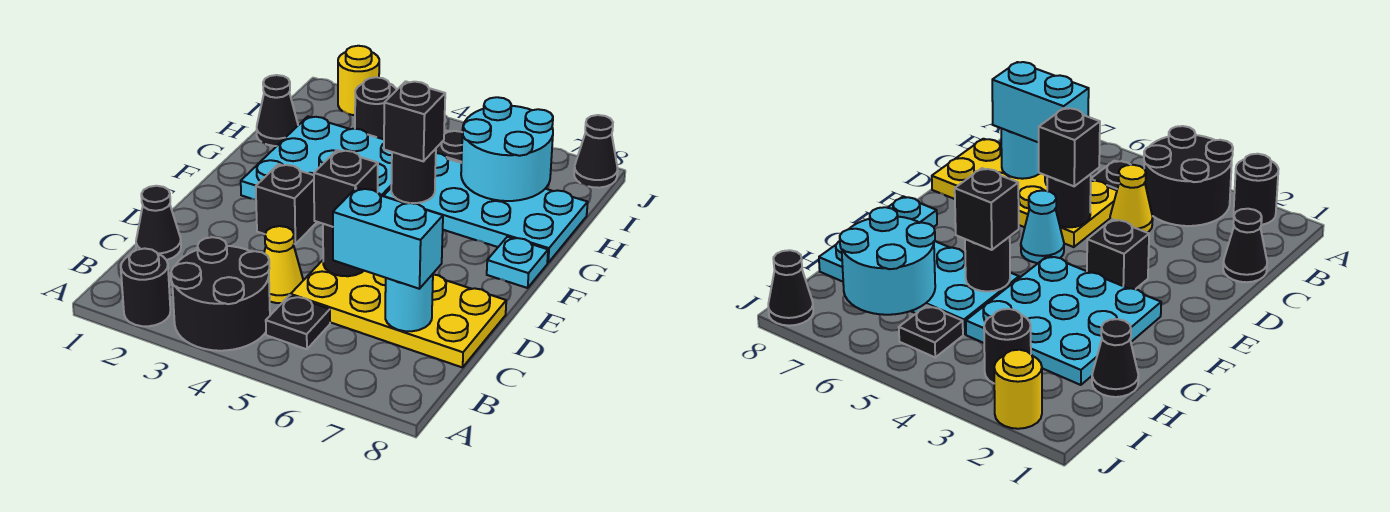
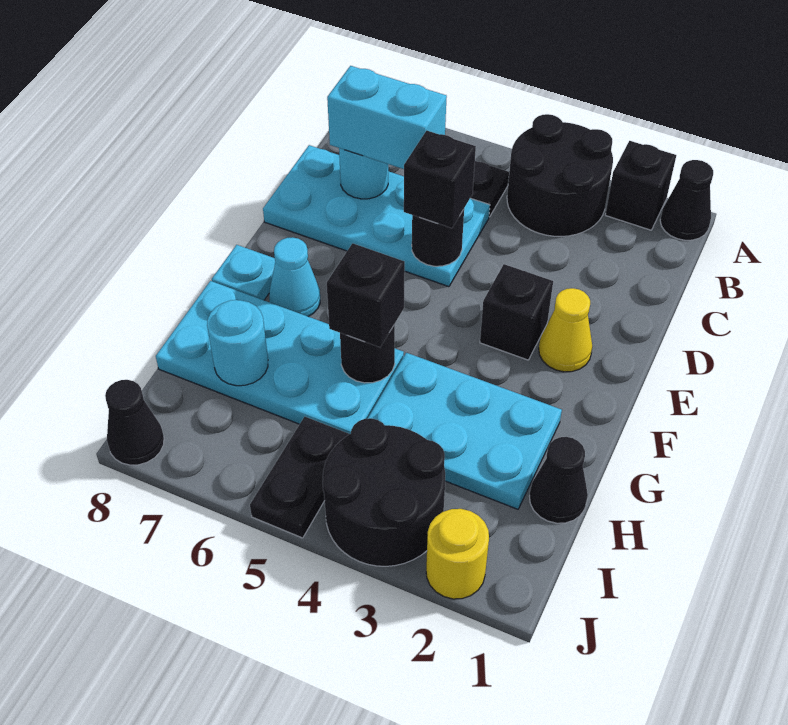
black round brick A2 level 1 -> black brick A2 level 1
black cone C1 level 1 -> black cone A1 level 1
yellow cone C4 level 1 -> yellow cone E2 level 1
yellow plate C5:D8 level 1 -> cyan plate C5:D8 level 1
cyan cone E5 level 1 -> cyan cone F7 level 1
cyan plate F2:H4 level 1 -> cyan plate G2:H4 level 1
cyan round brick H6:I7 level 2 -> cyan round brick H7 level 2
black round brick I3 level 1 -> black round brick I3:J4 level 1
black plate I5 level 1 -> black plate I5:J5 level 1

